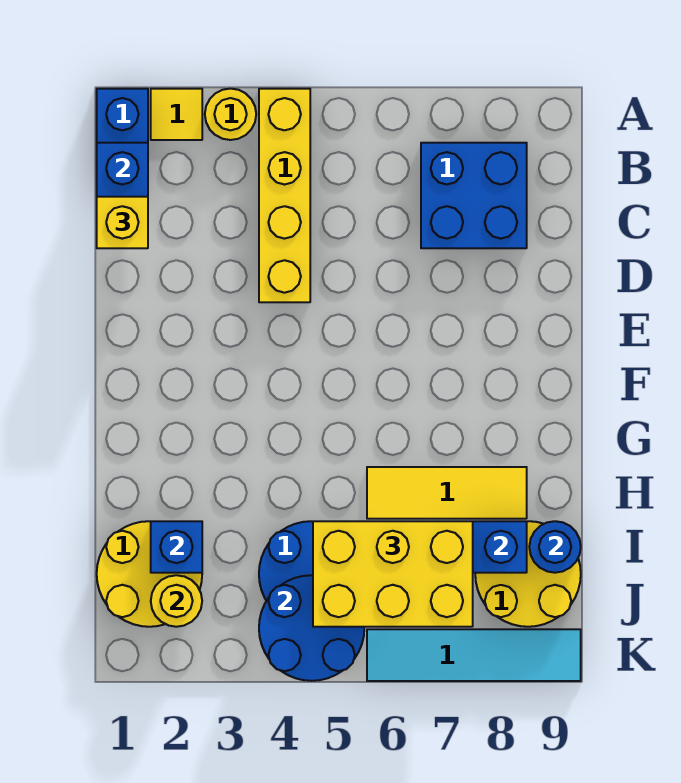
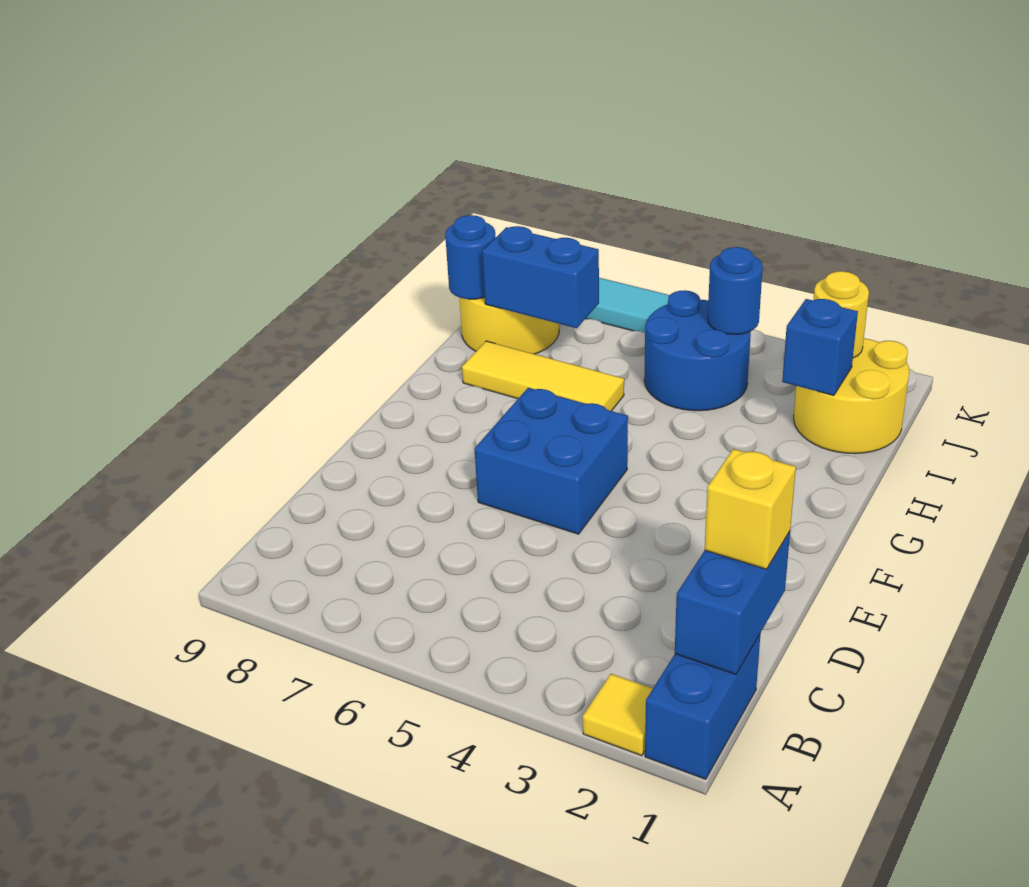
yellow round brick A3 level 1 -> none
yellow brick A4:D4 level 1 -> none
blue brick B7:C8 level 1 -> blue brick E5:F6 level 1
yellow brick I5:J7 level 3 -> none
blue round brick J4:K5 level 2 -> blue round brick J4 level 2

